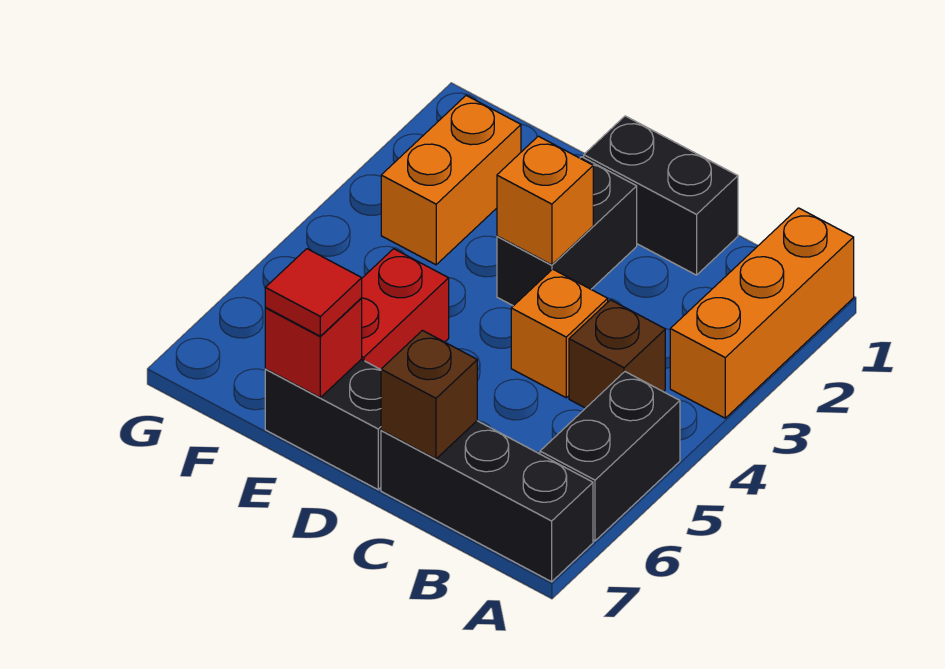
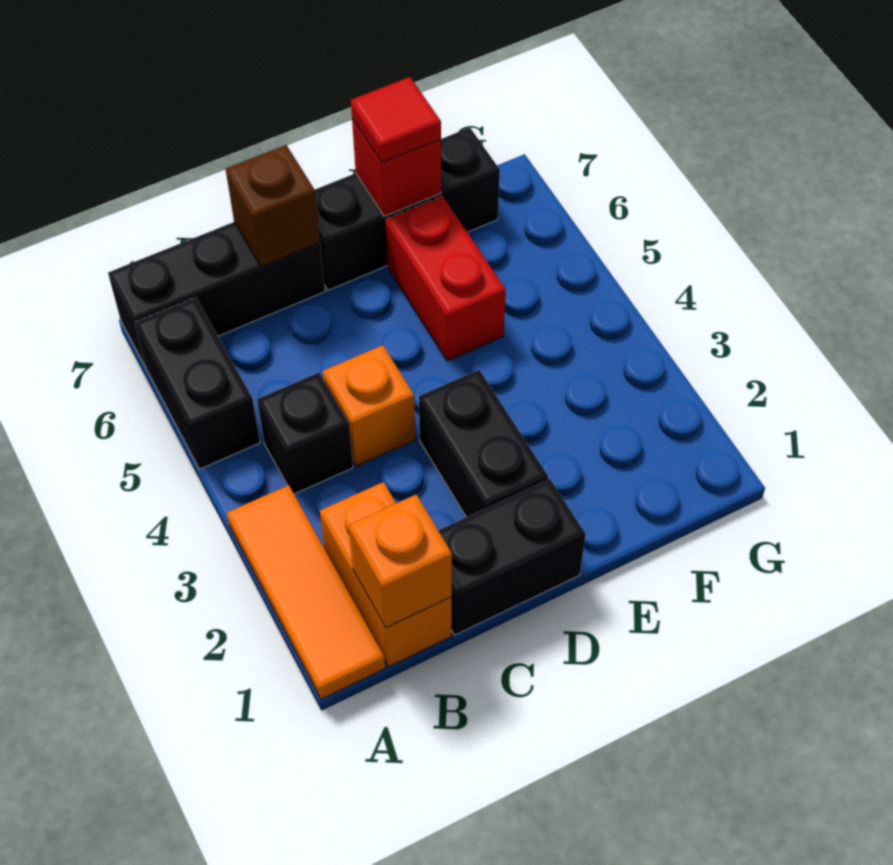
orange brick A1:A3 level 1 -> orange tile A1:A3 level 1
brown brick B4 level 1 -> black brick B4 level 1
orange brick D3 level 2 -> orange brick B1 level 2
black brick D7:E7 level 1 -> black brick D7:F7 level 1
orange brick F2:F3 level 1 -> orange brick B1:B2 level 1

